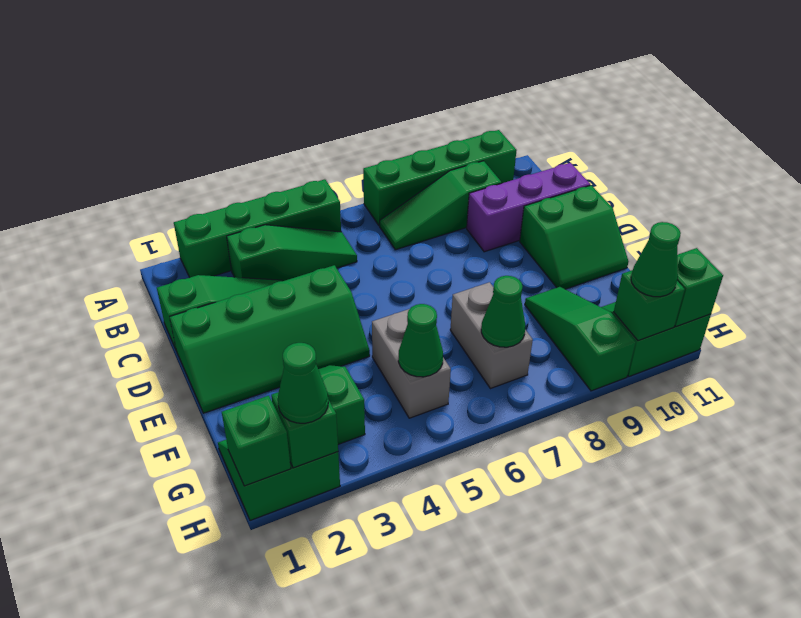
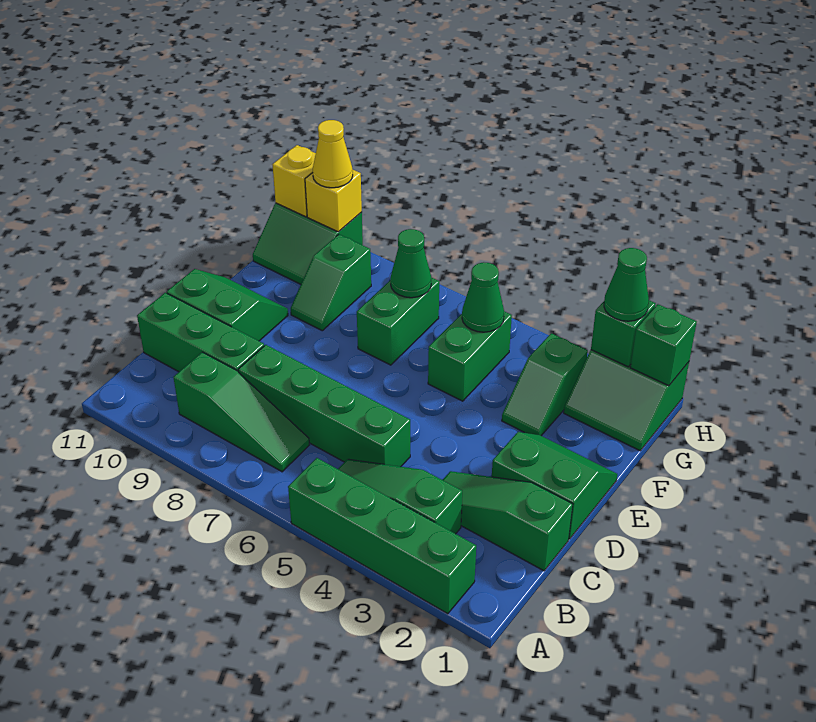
green brick A7:A10 level 1 -> green brick C5:C8 level 1
purple brick C9:C11 level 1 -> green brick C9:C11 level 1
green slope D1:E4 level 1 top D -> green slope D1:E2 level 1 top D
grey brick F5:G5 level 1 -> green brick F5:G5 level 1
grey brick F7:G7 level 1 -> green brick F7:G7 level 1
green slope F9:H9 level 1 top H -> green slope F9:G9 level 1 top G
green brick H10 level 2 -> yellow brick H10 level 2
green cone H10 level 3 -> yellow cone H10 level 3
green brick H11 level 2 -> yellow brick H11 level 2

